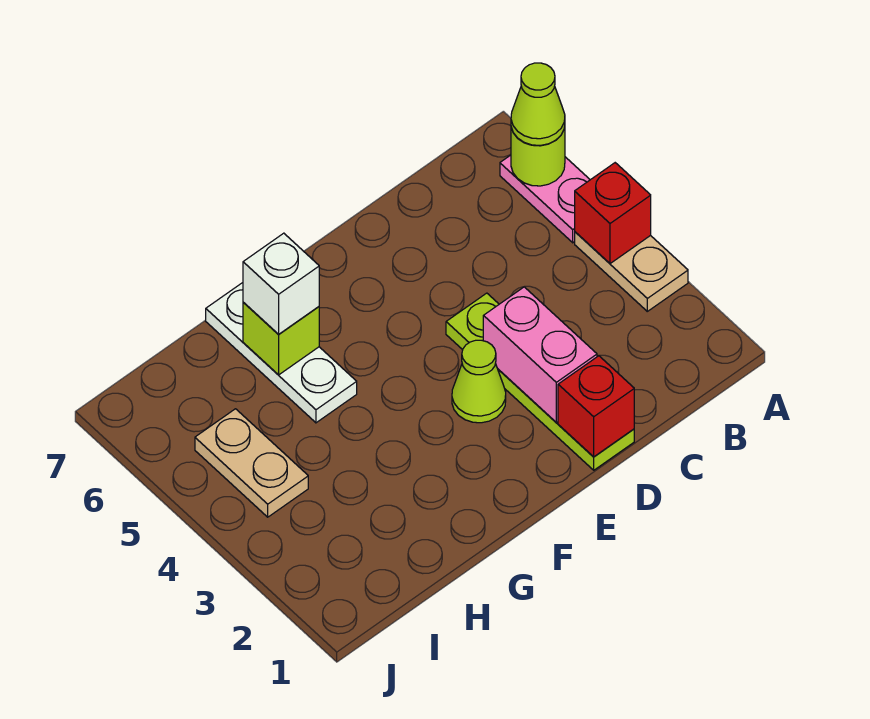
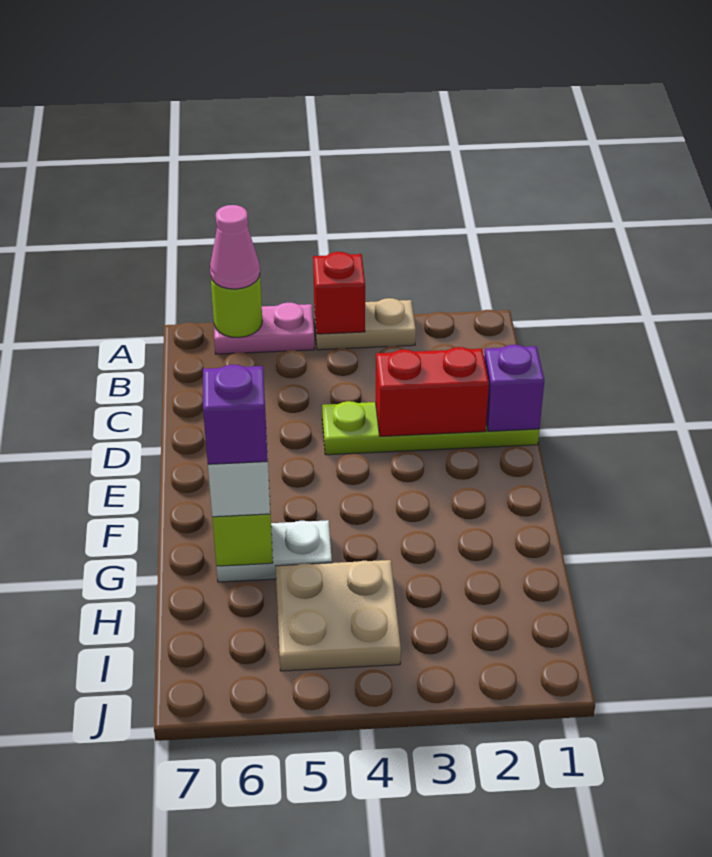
lime cone A6 level 3 -> pink cone A6 level 3
red brick D1 level 2 -> purple brick D1 level 2
pink brick D2:D3 level 2 -> red brick D2:D3 level 2
lime cone E3 level 1 -> none
white plate G5:G7 level 1 -> white plate G5:G6 level 1
none -> purple brick G6 level 4
tan plate I4:I5 level 1 -> tan plate H4:I5 level 1

